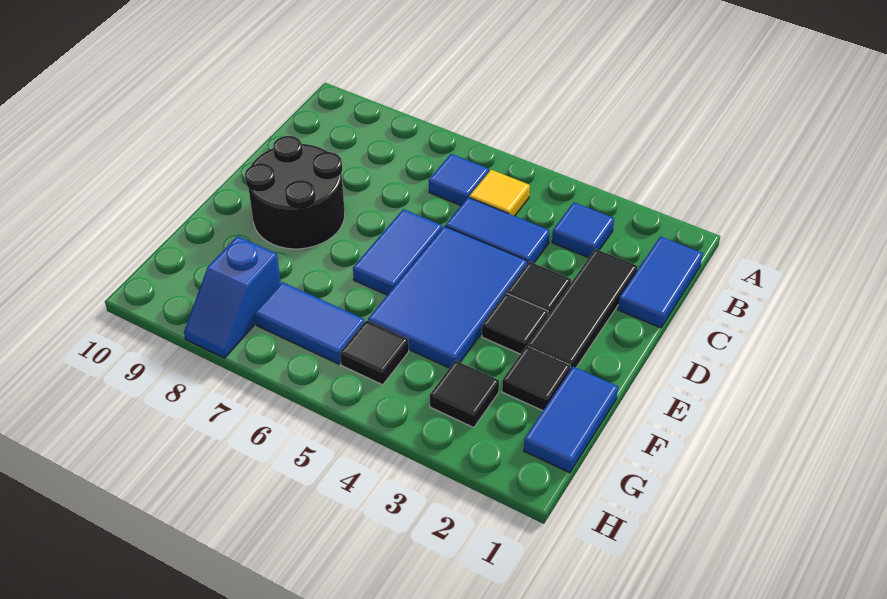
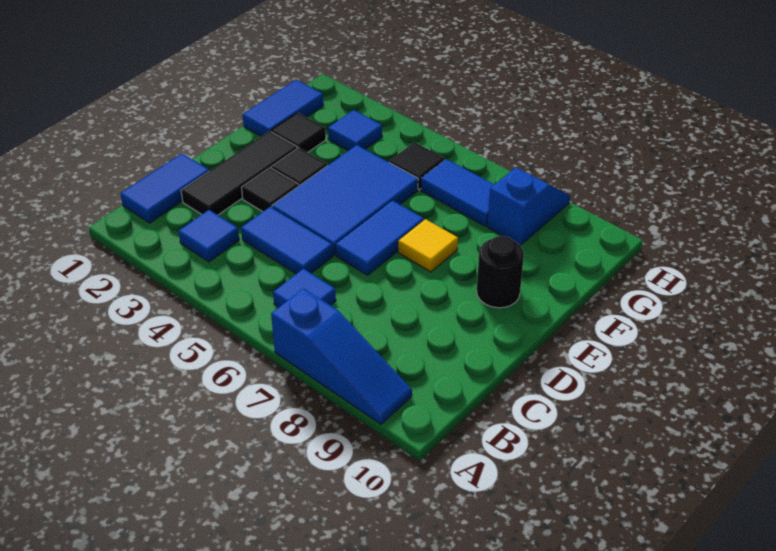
none -> blue slope A7:A9 level 1 top 7
yellow tile B5 level 1 -> yellow tile E7 level 1
black round brick D8:E9 level 1 -> black round brick E9 level 1
black tile G3 level 1 -> blue tile G3 level 1

